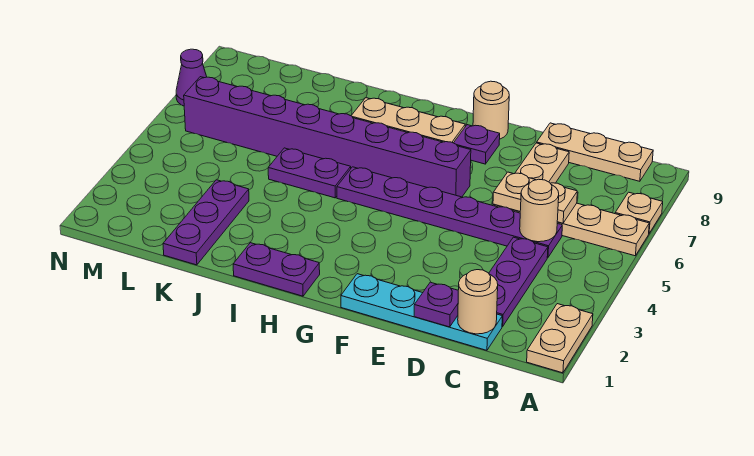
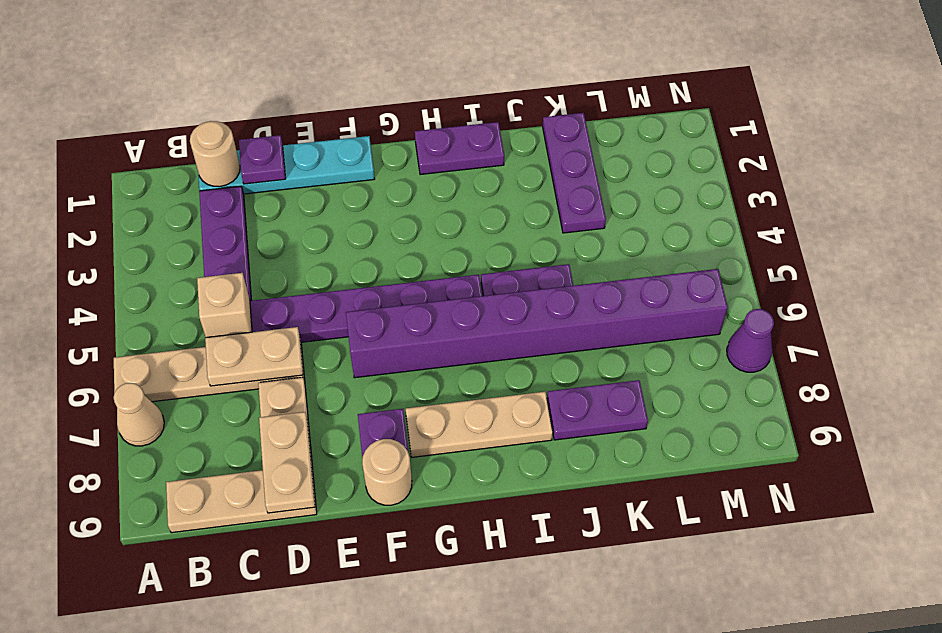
tan plate A1:A2 level 1 -> tan plate D8:D9 level 2
tan plate A7 level 1 -> tan cone A7 level 1
tan round brick C5 level 2 -> tan brick C5 level 2
none -> purple plate J8:K8 level 1

